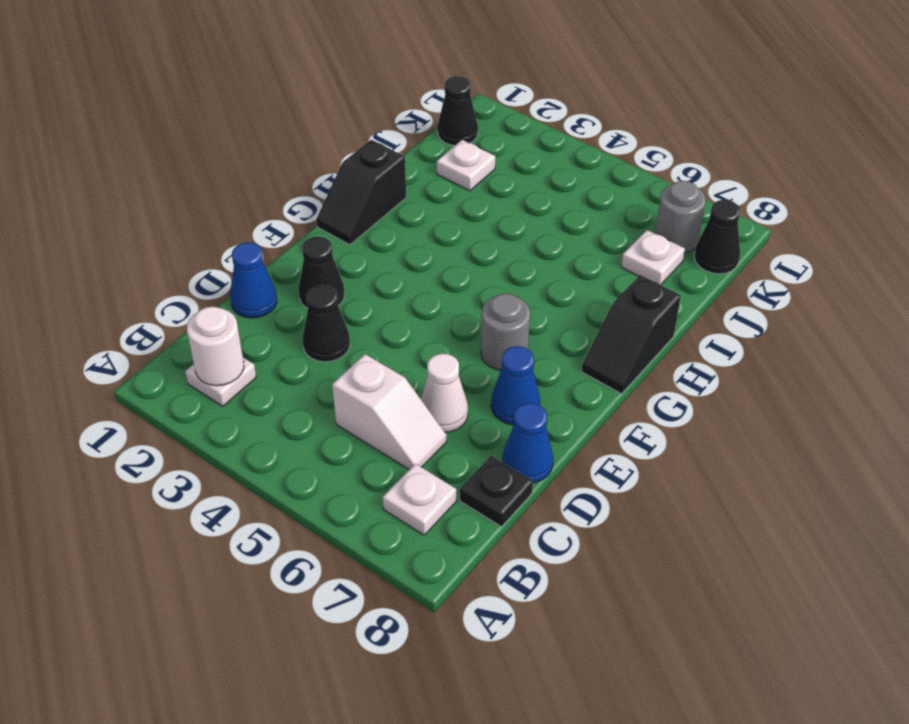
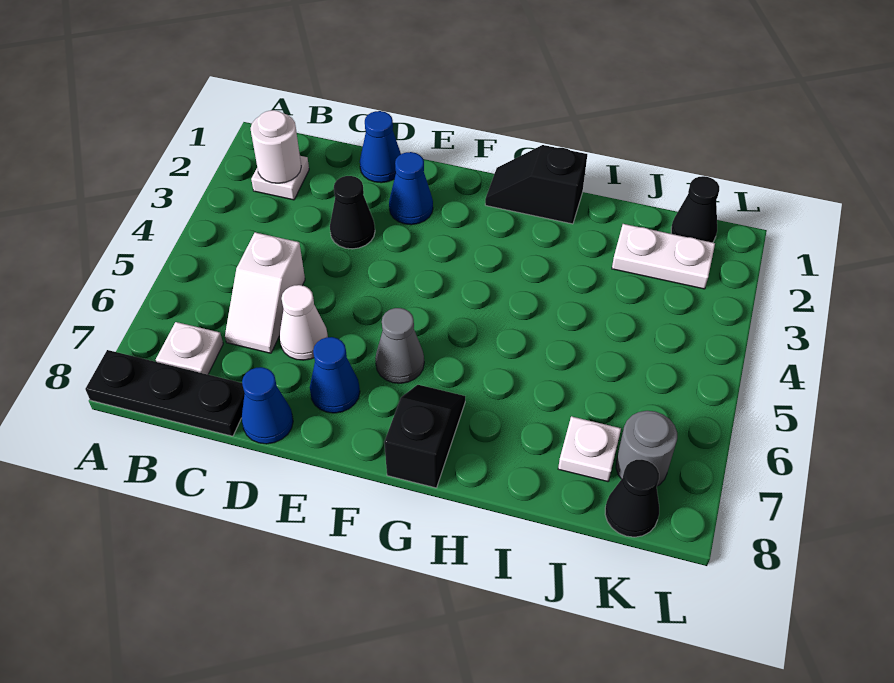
black plate C8 level 1 -> black plate A8:C8 level 1
black cone E2 level 1 -> blue cone E2 level 1
grey round brick F6 level 1 -> grey cone F6 level 1
black slope G8:H8 level 1 top H -> black slope G7:G8 level 1 top 8
white plate J2 level 1 -> white plate J2:K2 level 1

